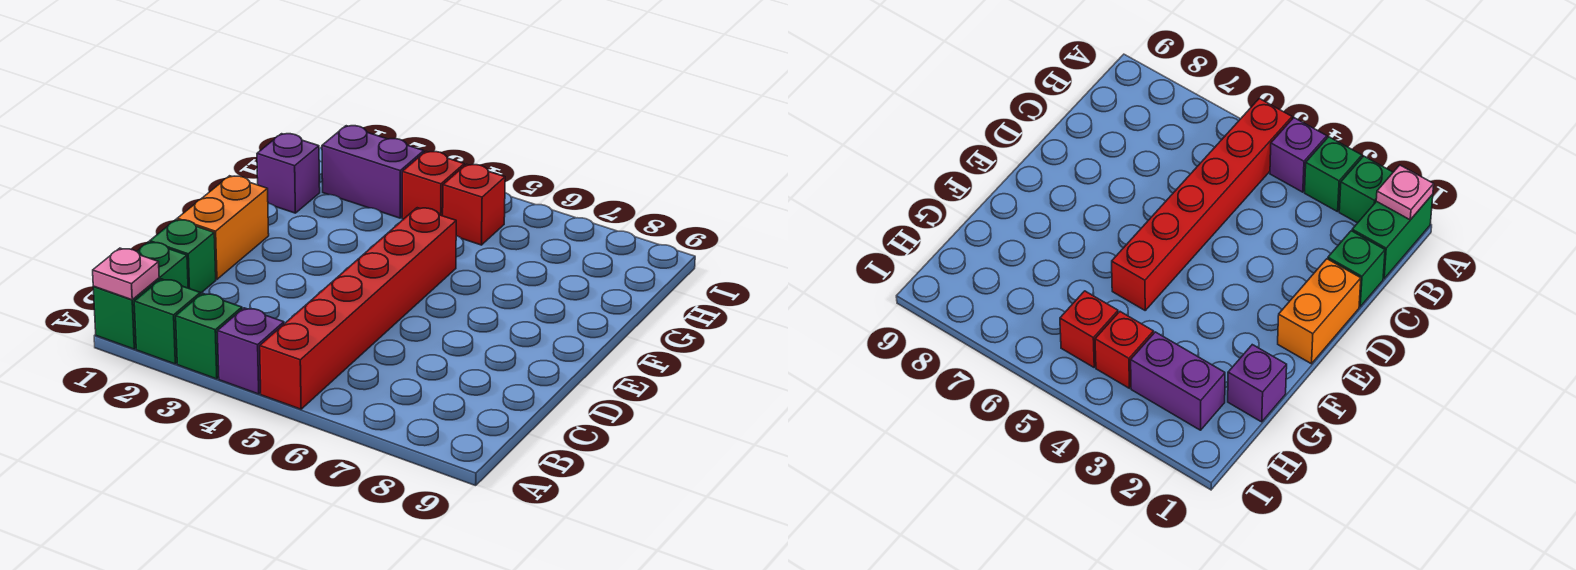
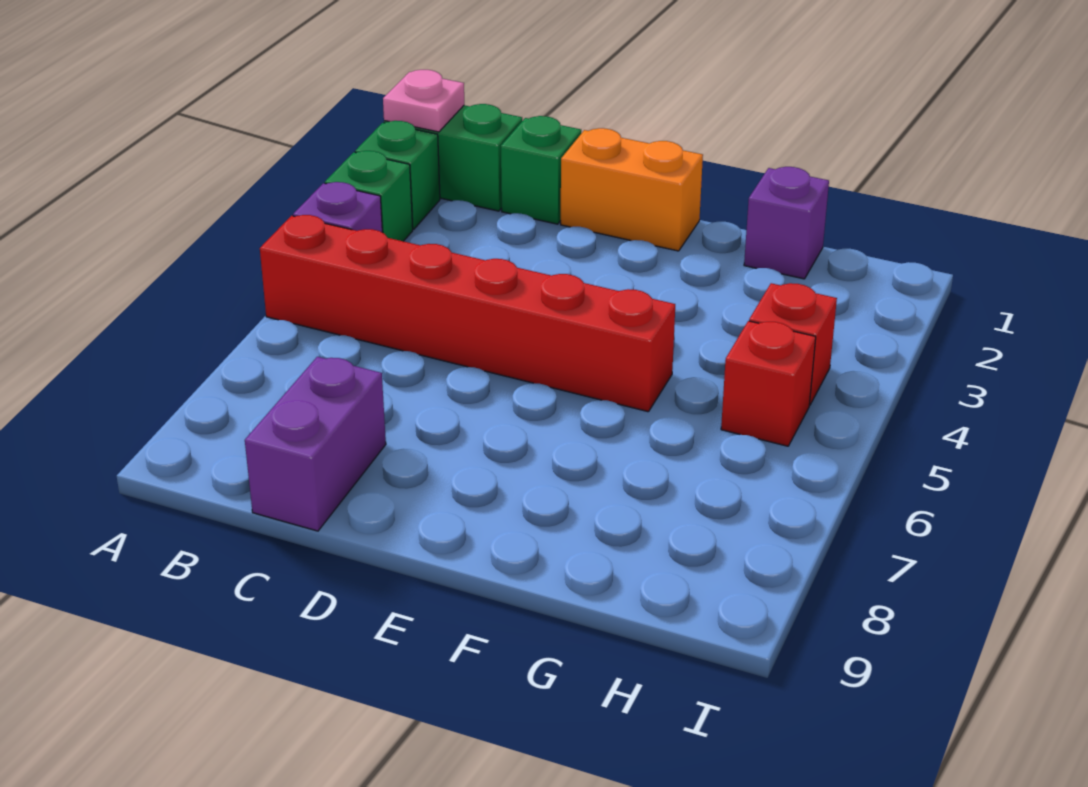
purple brick H2:H3 level 1 -> purple brick C8:C9 level 1

